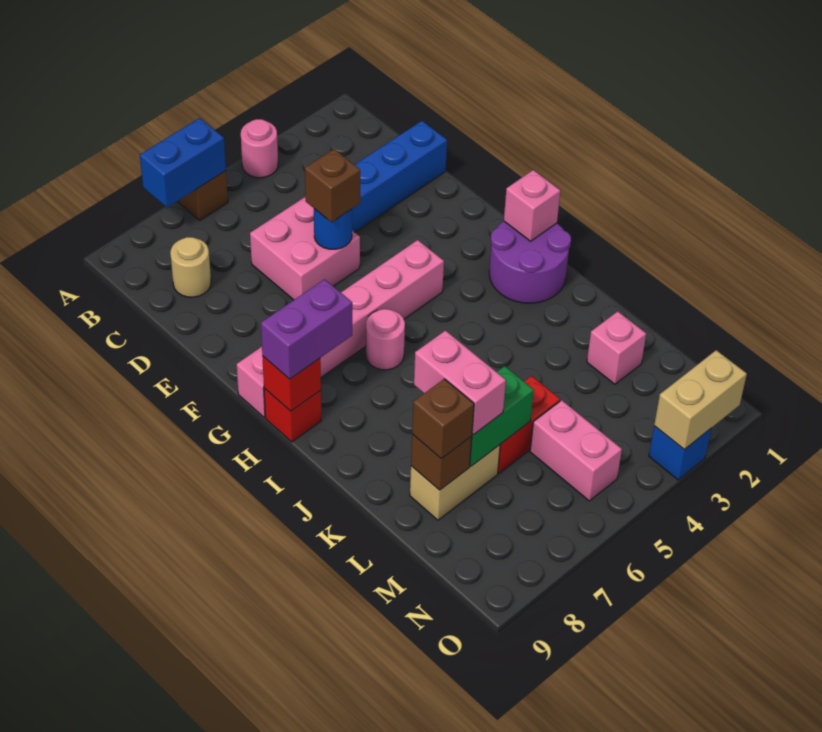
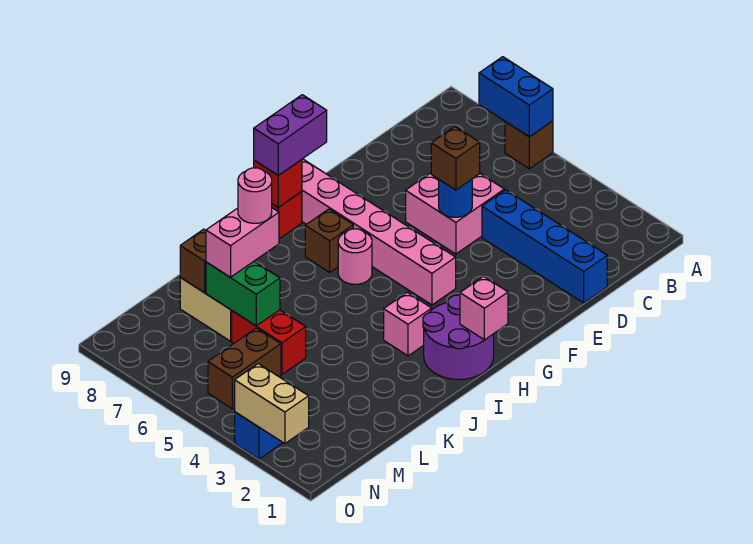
pink round brick A4 level 1 -> pink round brick K7 level 4
tan round brick C8 level 1 -> none
purple brick H8:H9 level 3 -> purple brick G9:H9 level 3
pink brick L2 level 1 -> pink brick I3 level 1
brown brick L8 level 3 -> brown brick H7 level 1
pink brick M5:N5 level 1 -> brown brick M5:N5 level 1

